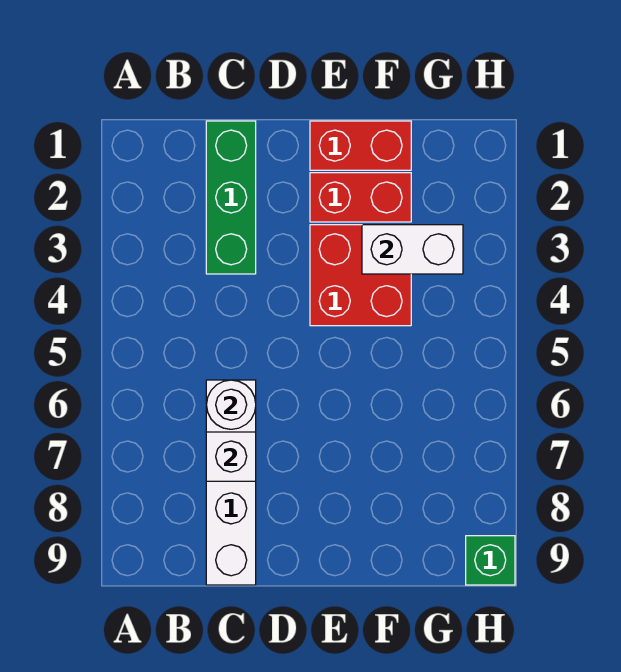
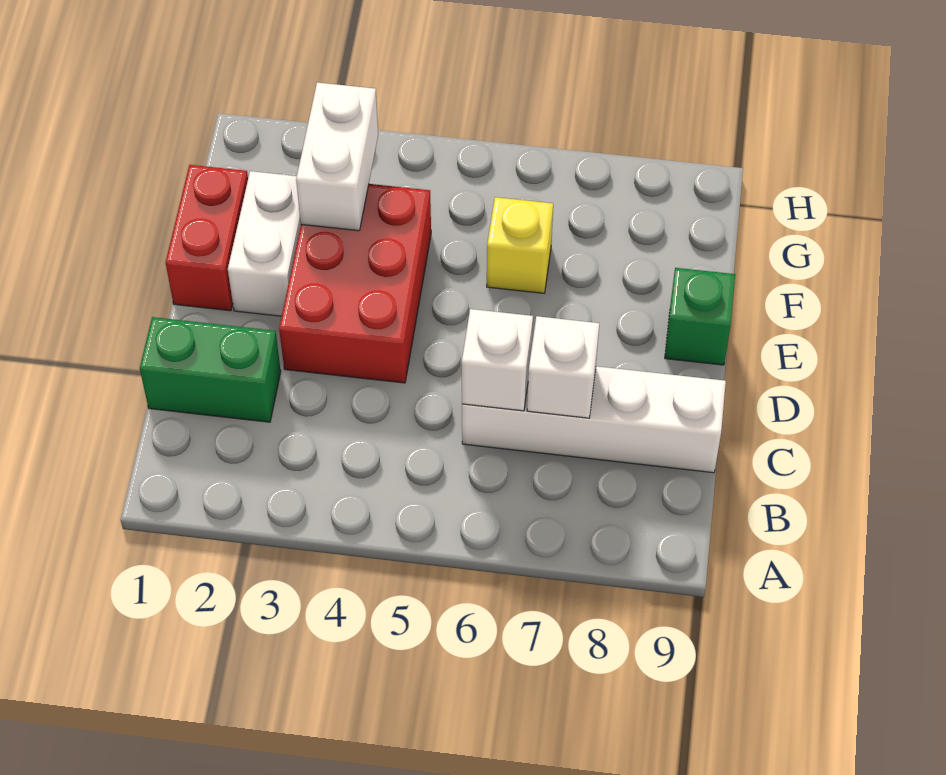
green brick C1:C3 level 1 -> green brick C1:C2 level 1
white round brick C6 level 2 -> white brick C6 level 2
red brick E2:F2 level 1 -> white brick E2:F2 level 1
red brick E3:F4 level 1 -> red brick D3:F4 level 1
none -> yellow brick F6 level 1
green brick H9 level 1 -> green brick E9 level 1

